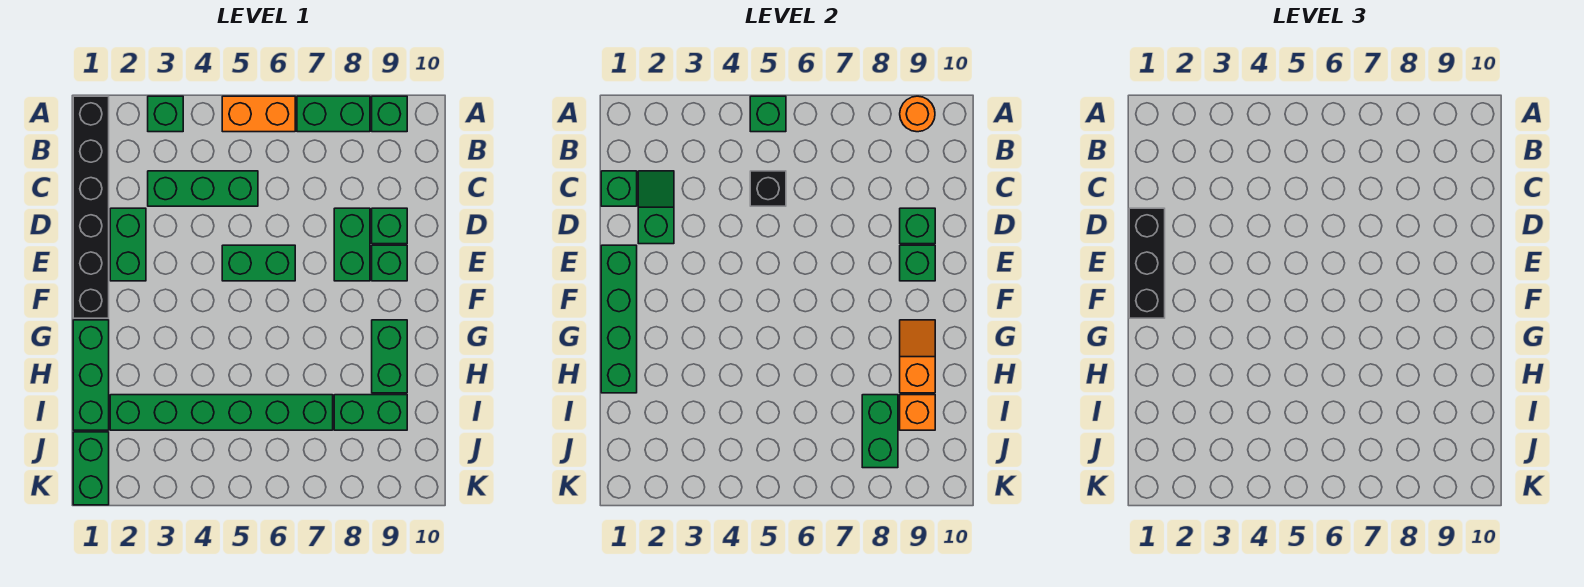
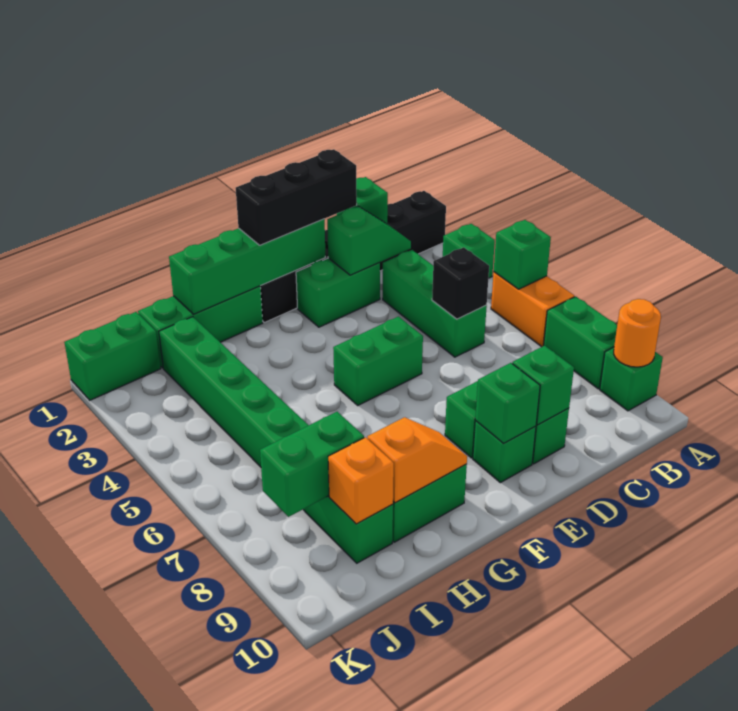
green brick E5:E6 level 1 -> green brick E5:F5 level 1

